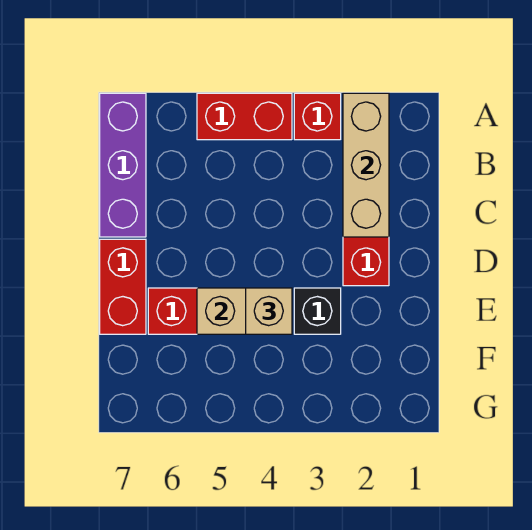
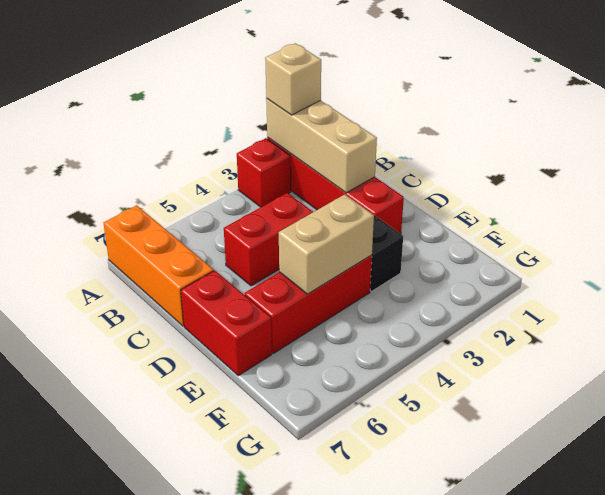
red brick A4:A5 level 1 -> red brick C4:C5 level 1
purple brick A7:C7 level 1 -> orange brick A7:C7 level 1
tan brick E4 level 3 -> tan brick A2 level 3

